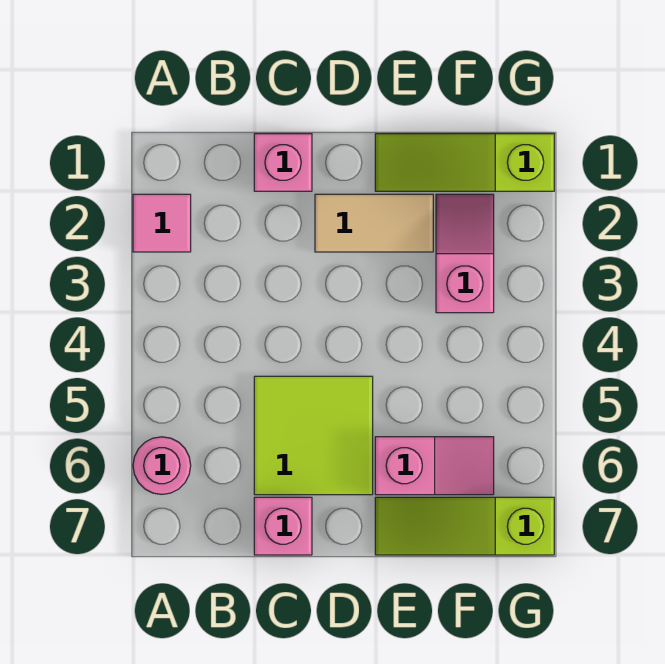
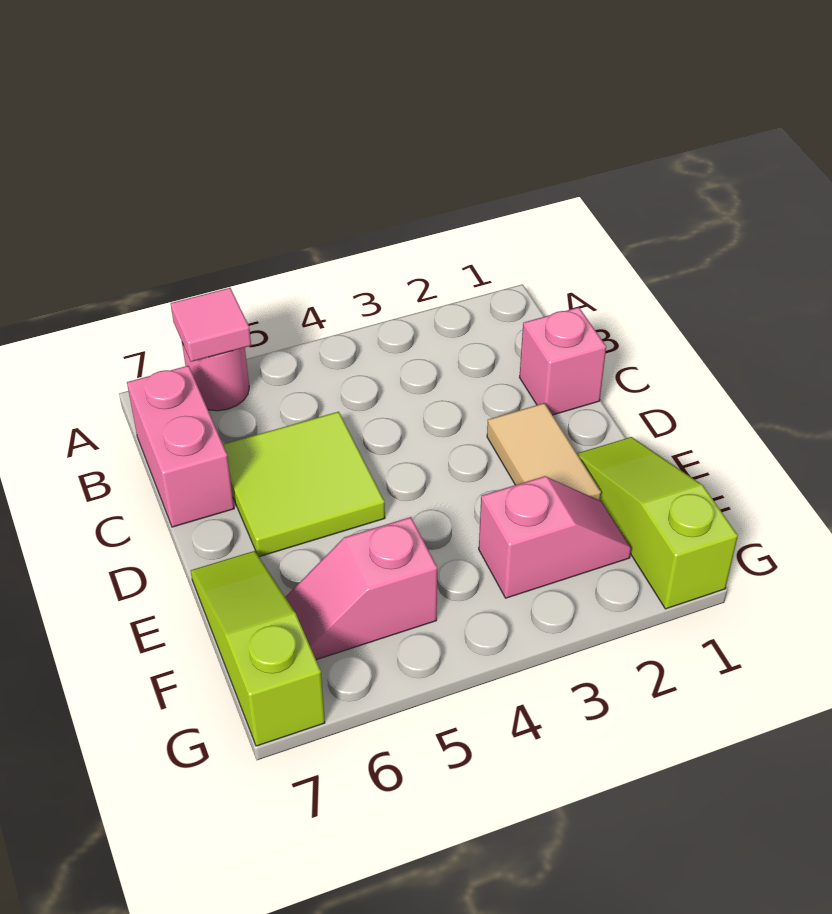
pink tile A2 level 1 -> pink tile A6 level 2
pink brick C7 level 1 -> pink brick B7:C7 level 1
pink slope E6:F6 level 1 top E -> pink slope F5:F6 level 1 top 5

